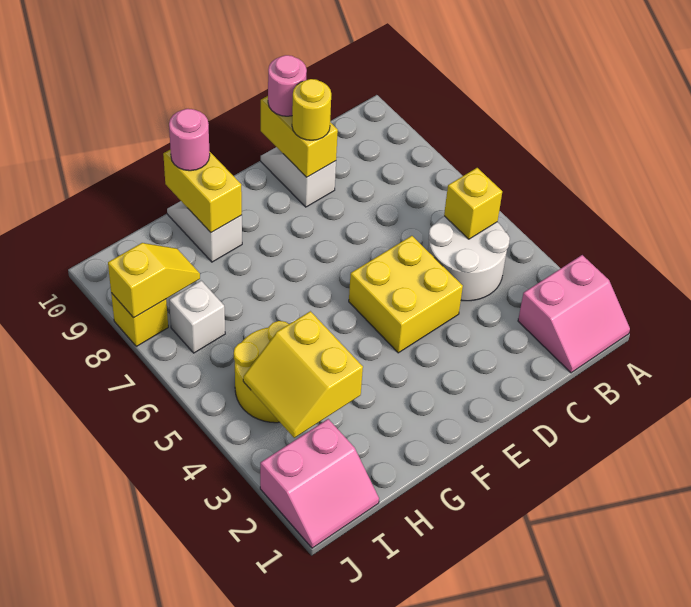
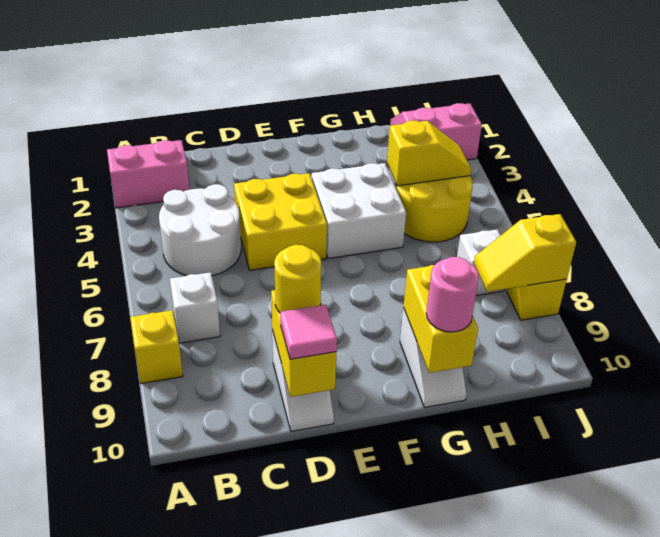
yellow brick B5 level 2 -> yellow brick A8 level 1
none -> white brick B7 level 1
pink round brick D10 level 3 -> pink tile D10 level 3
none -> white brick F4:G5 level 1
yellow slope H3:I4 level 2 top H -> yellow slope H4:I4 level 2 top H

